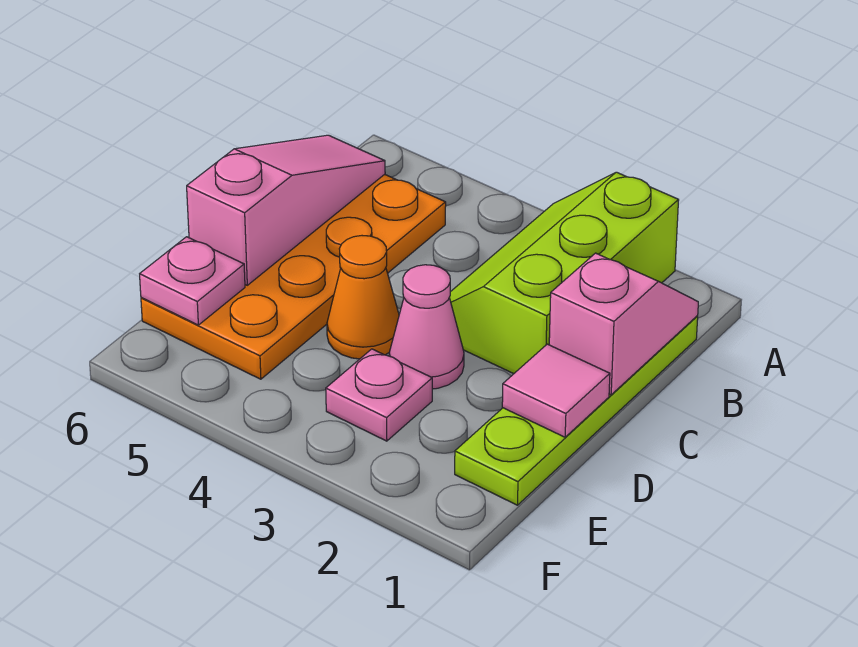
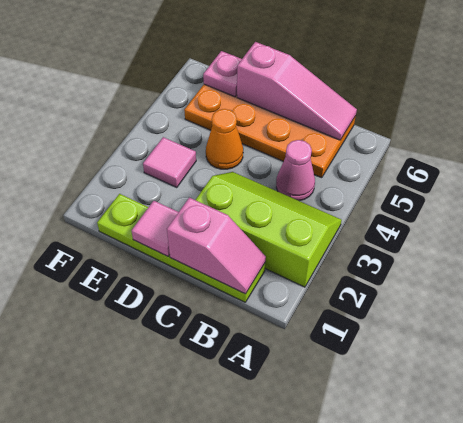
pink cone D3 level 1 -> pink cone B4 level 1
pink plate E3 level 1 -> pink tile E3 level 1

